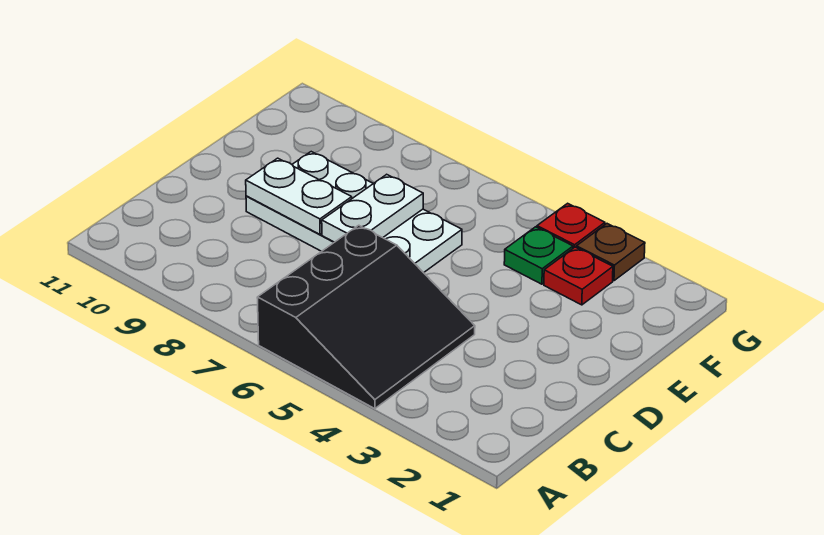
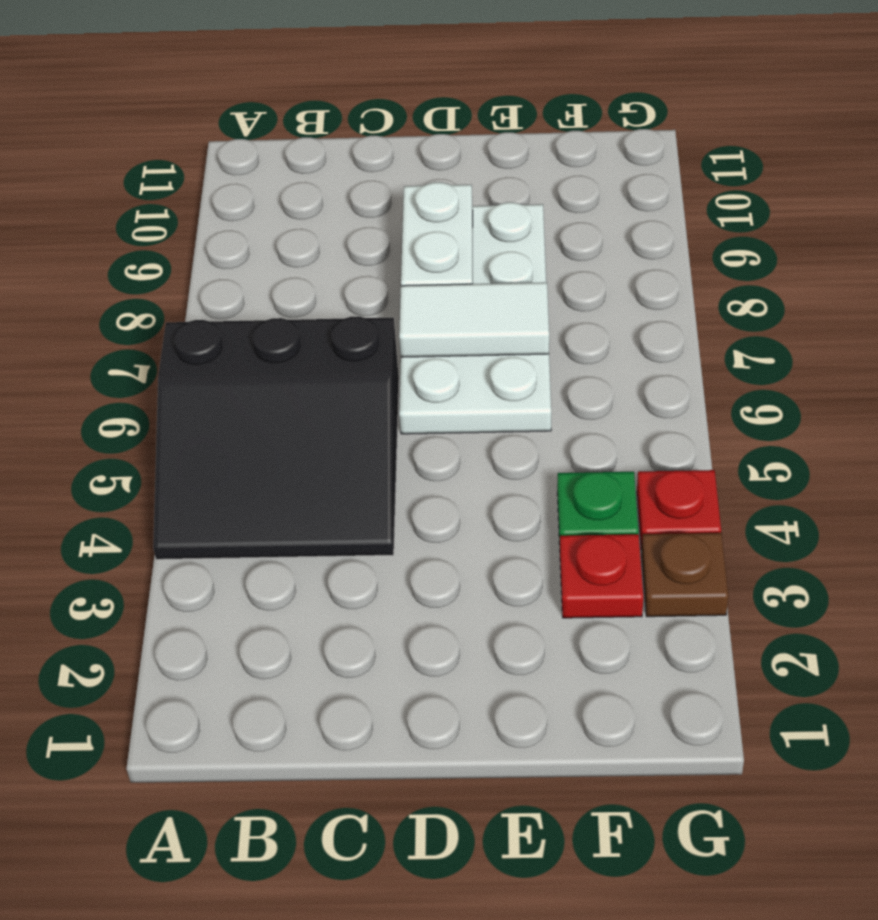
white plate D7:E7 level 2 -> white tile D7:E7 level 2

